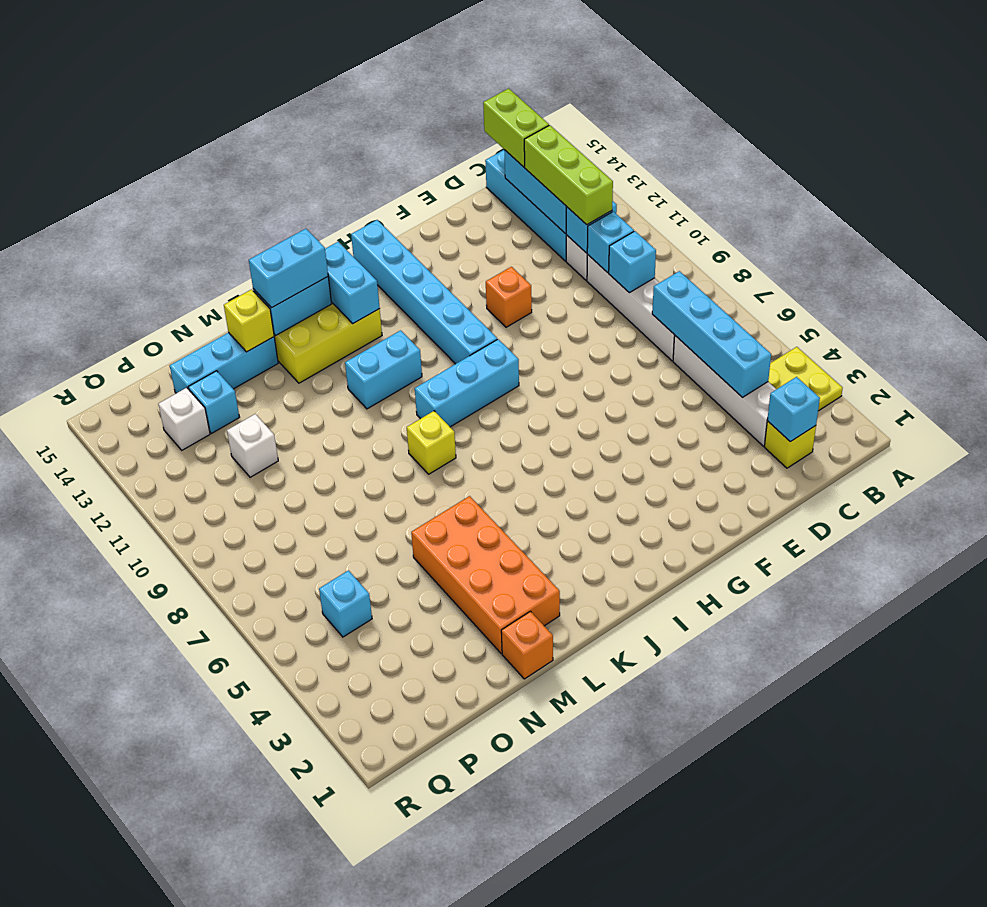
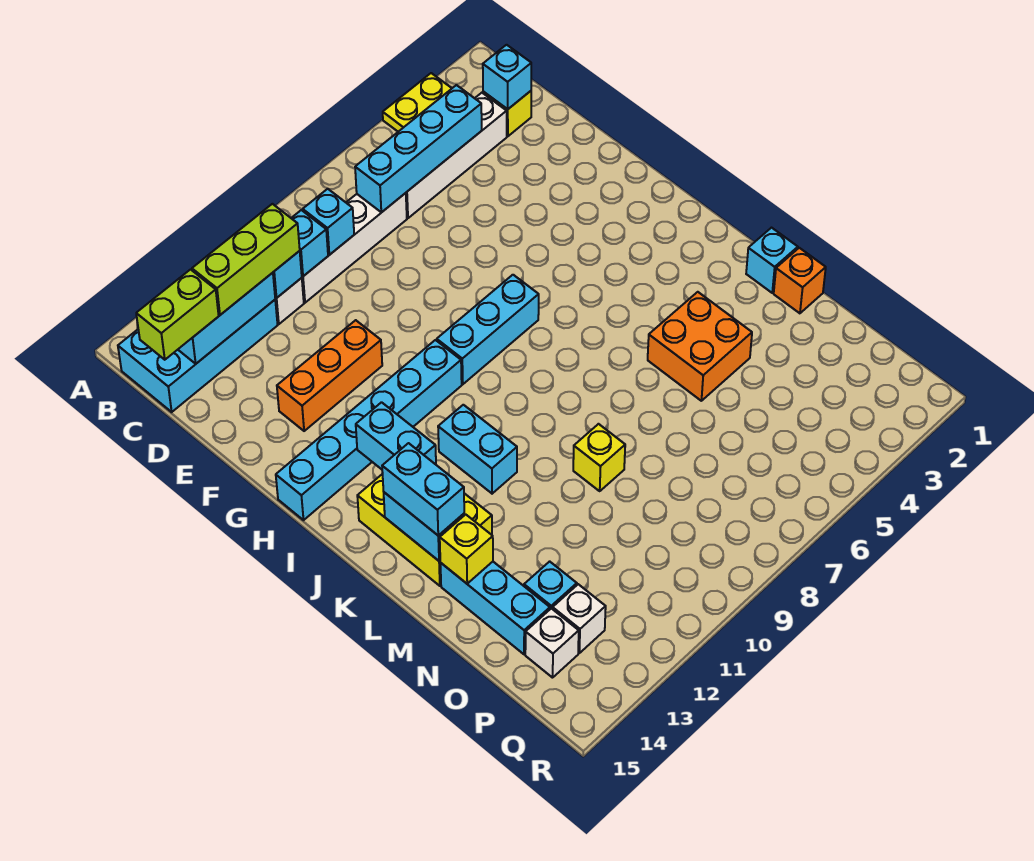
orange brick F11 level 1 -> orange brick F11:F13 level 1
cyan brick H9:J9 level 1 -> cyan brick H7:H9 level 1
cyan brick J13:J14 level 2 -> cyan brick I13:J13 level 2
yellow brick K8 level 1 -> yellow brick M9 level 1
orange brick L2:M5 level 1 -> orange brick L4:M5 level 1
white brick O11 level 1 -> white brick P14 level 1
cyan brick P5 level 1 -> cyan brick L1 level 1

